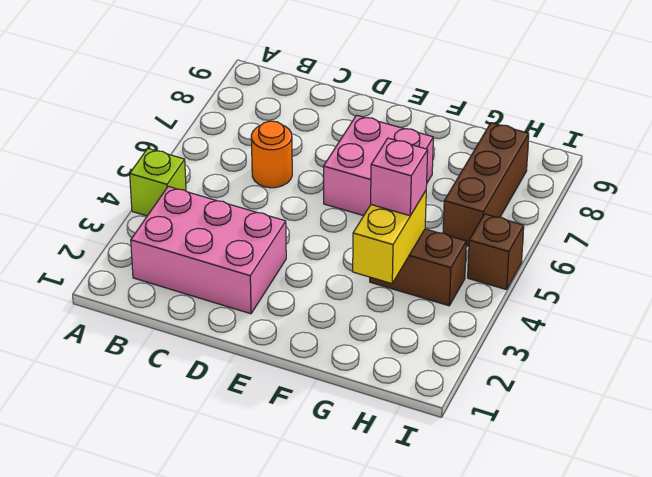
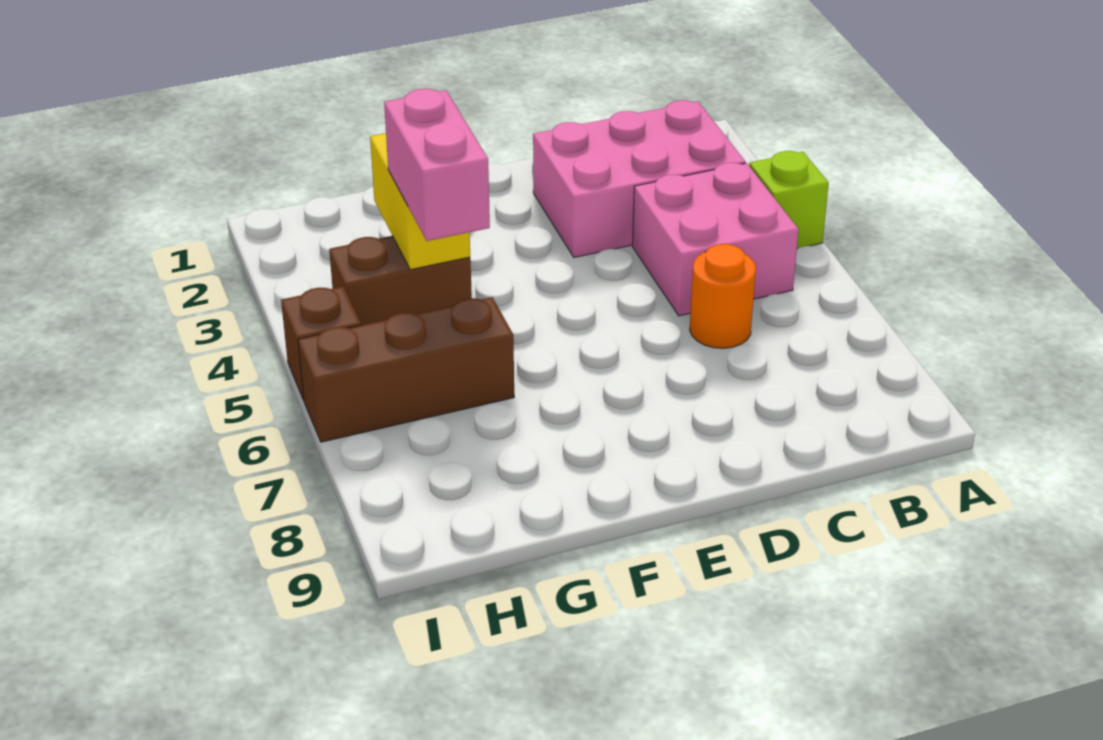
pink brick E6:F7 level 1 -> pink brick B4:C5 level 1
pink brick G4 level 3 -> pink brick G4:G5 level 3
brown brick H6:H8 level 1 -> brown brick G6:I6 level 1

